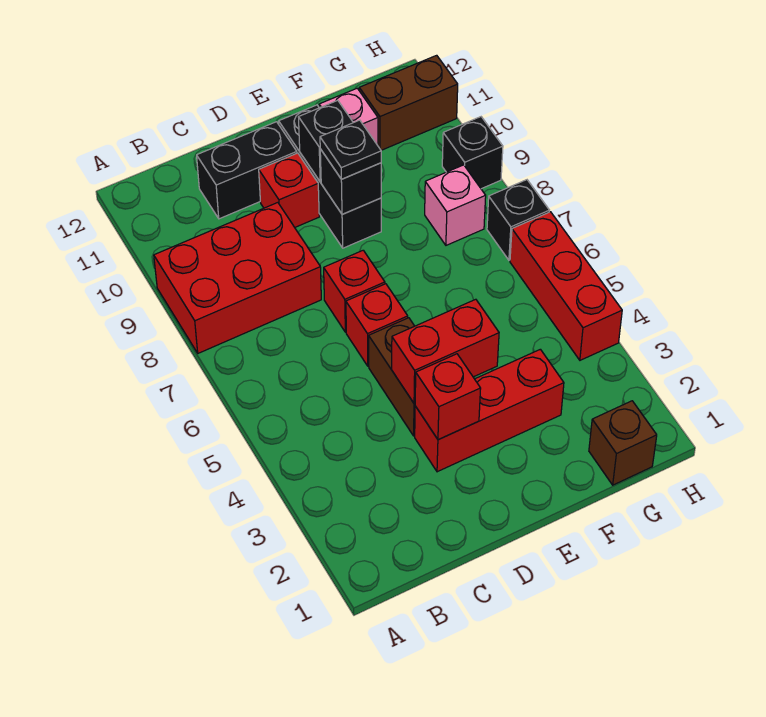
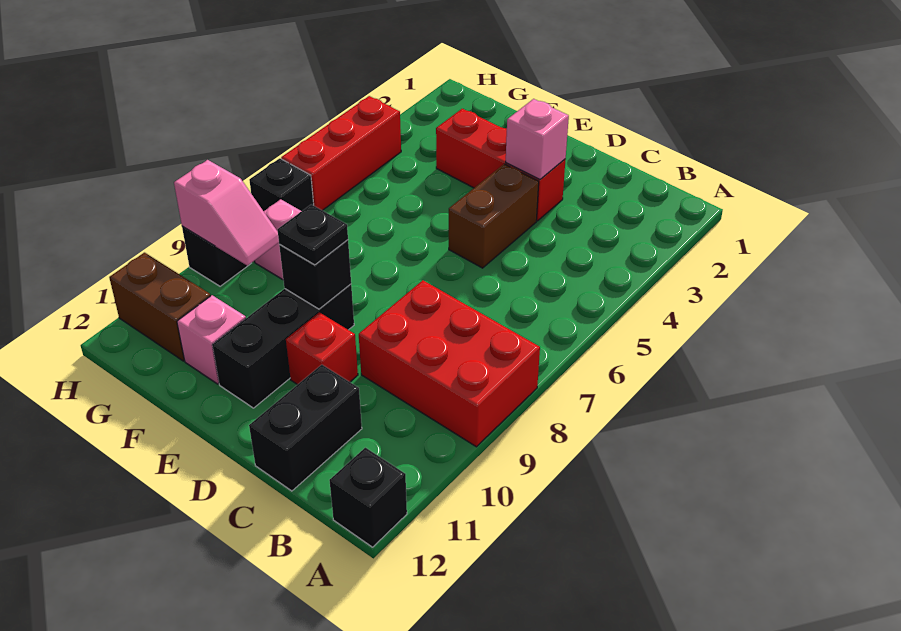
black brick C11:D11 level 1 -> black brick C11:C12 level 1
red brick D3 level 2 -> pink brick D3 level 2
red brick D4:E4 level 2 -> none
red brick D6 level 1 -> none
red brick D7 level 1 -> none
black brick E10 level 2 -> black brick A12 level 1
brown brick G1 level 1 -> none
none -> pink slope G9:H9 level 2 top H

